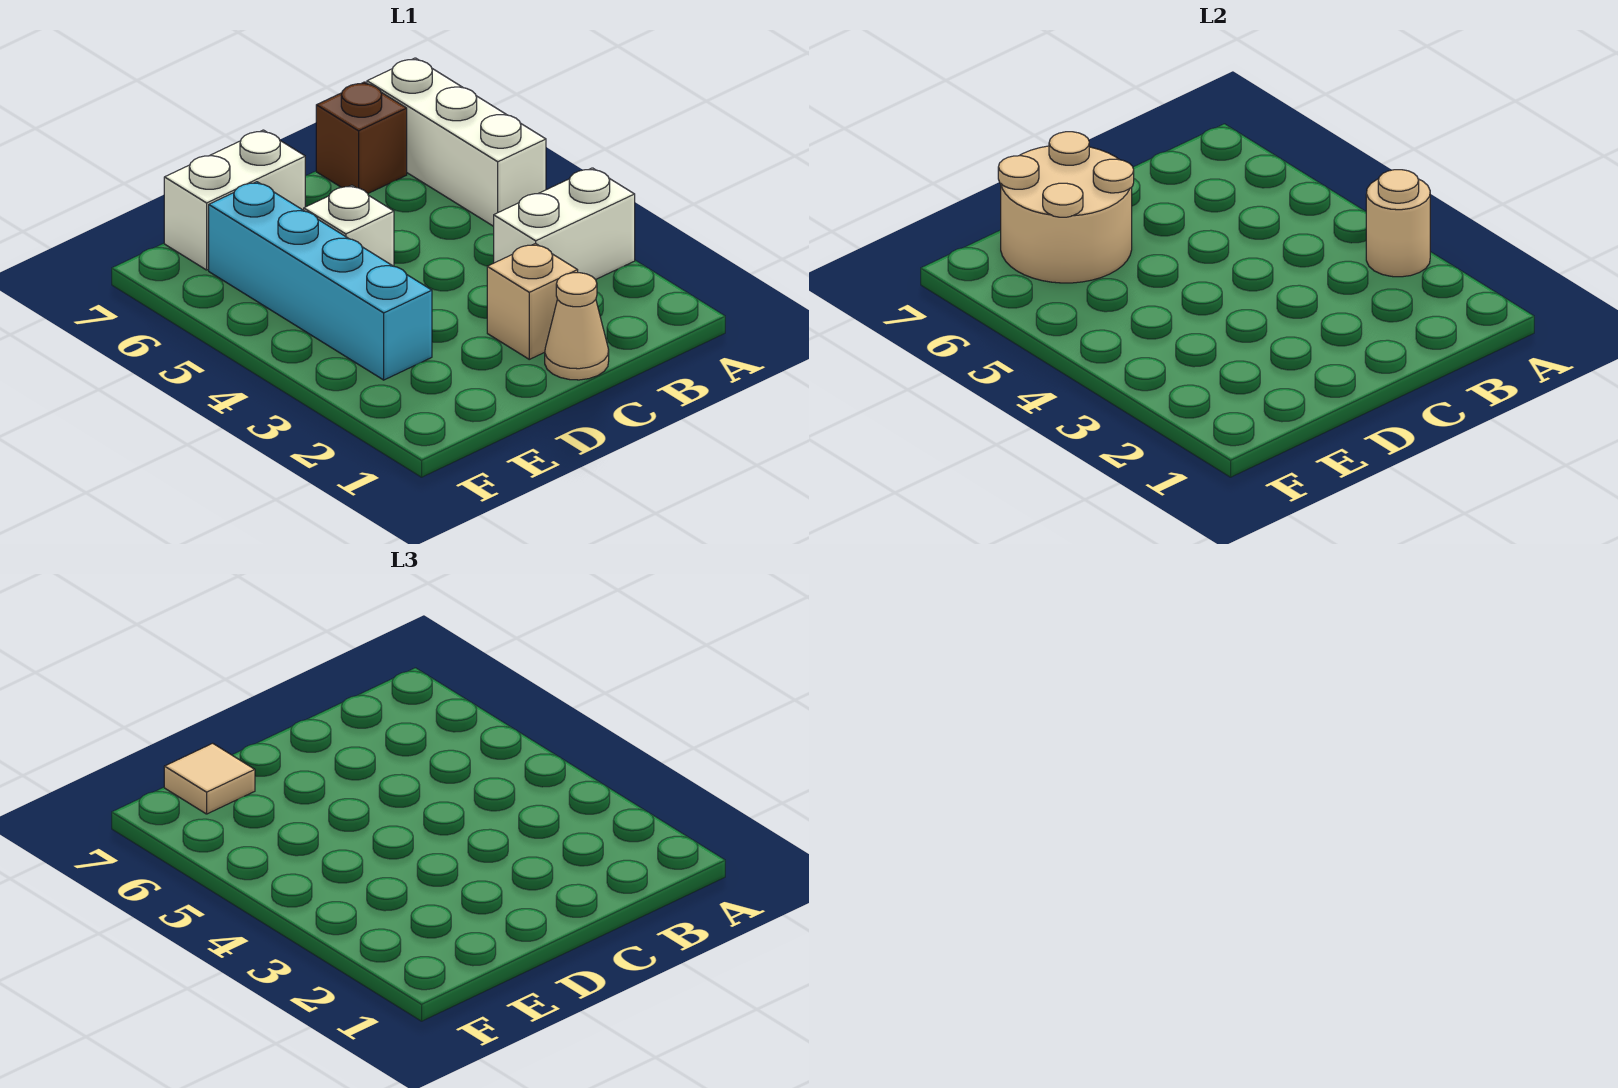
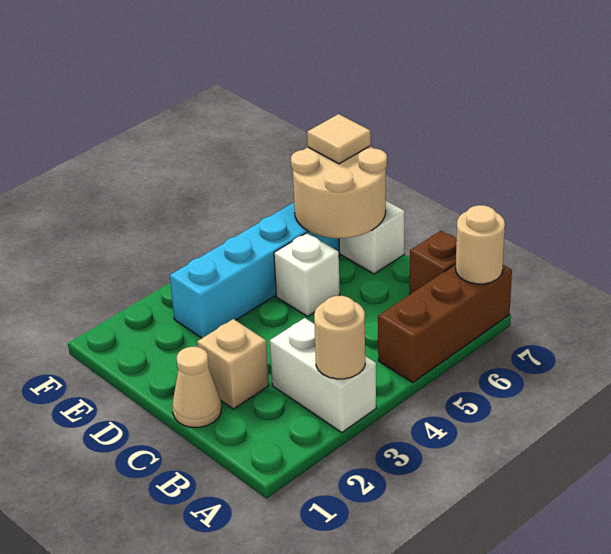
white brick A5:A7 level 1 -> brown brick A5:A7 level 1
none -> tan round brick A7 level 2

